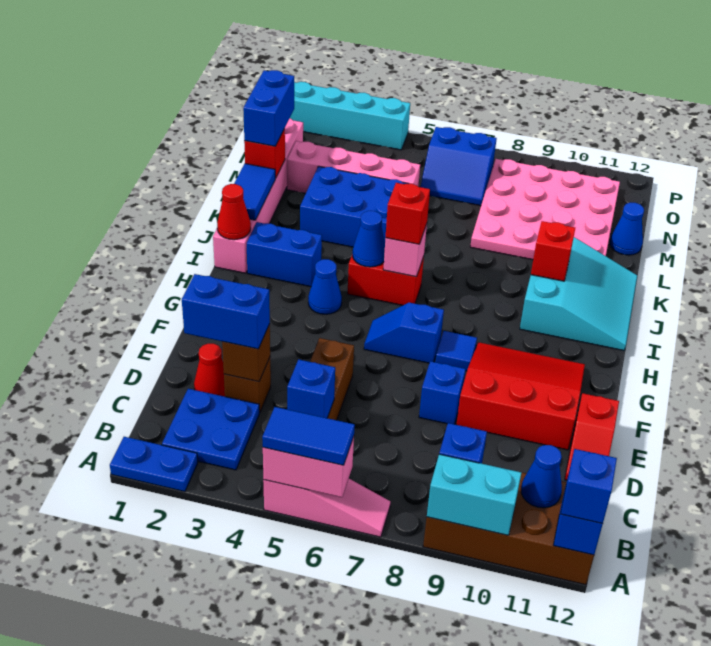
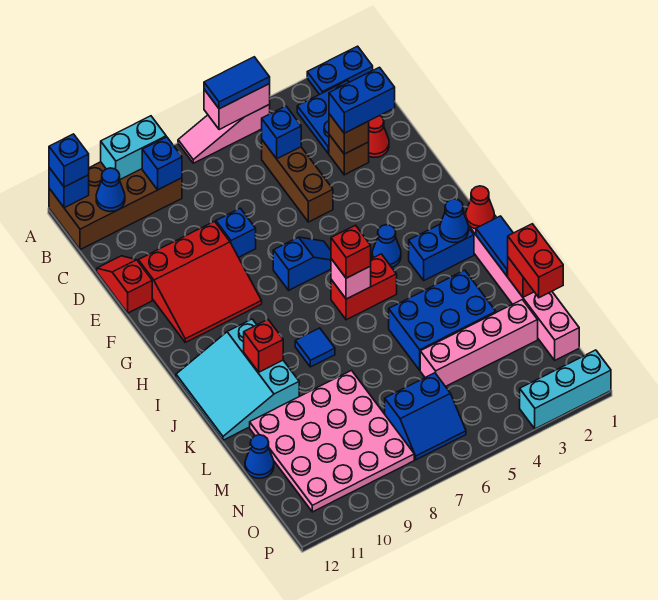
blue tile G8 level 1 -> blue tile J8 level 1
blue cone I5 level 2 -> blue cone I2 level 2
blue brick L1:M1 level 3 -> red brick L1:M1 level 3
blue slope N6:O7 level 1 top O -> blue slope N6:O7 level 1 top N
cyan brick P1:P4 level 1 -> cyan brick P1:P3 level 1

